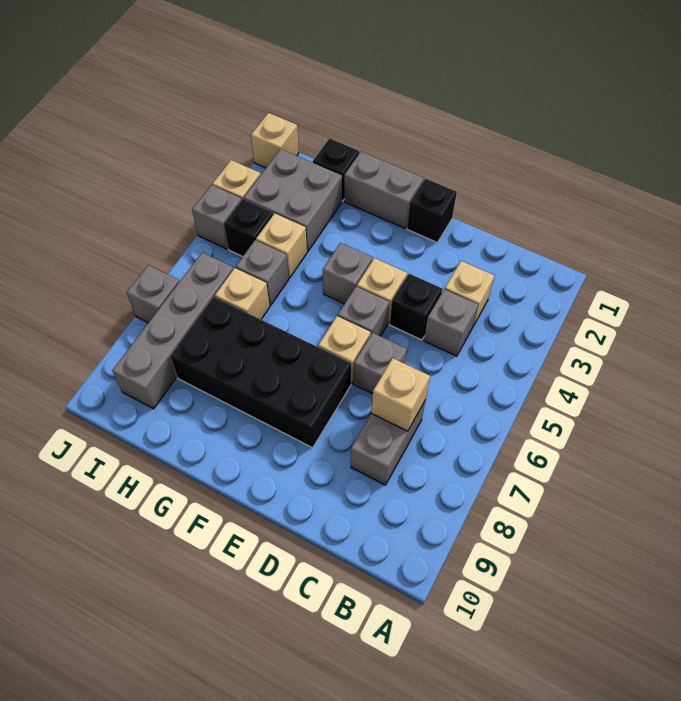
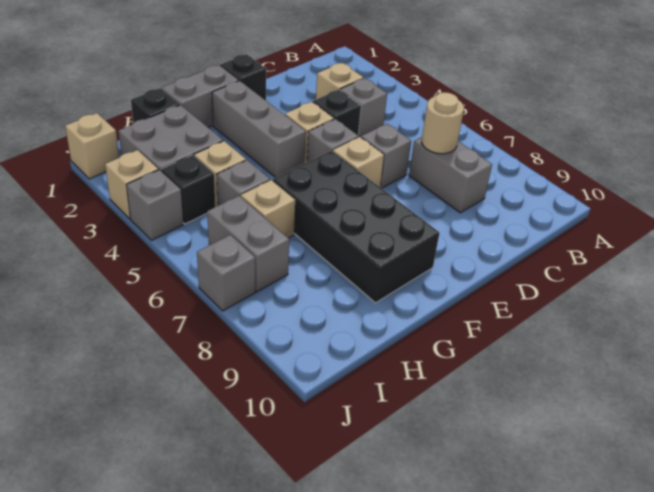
tan brick C7 level 2 -> tan round brick C7 level 2
black brick E7:H8 level 1 -> black brick F6:G9 level 1
grey brick F4 level 1 -> grey brick F2:F4 level 1
grey brick I6:I9 level 1 -> grey brick I6:I7 level 1

